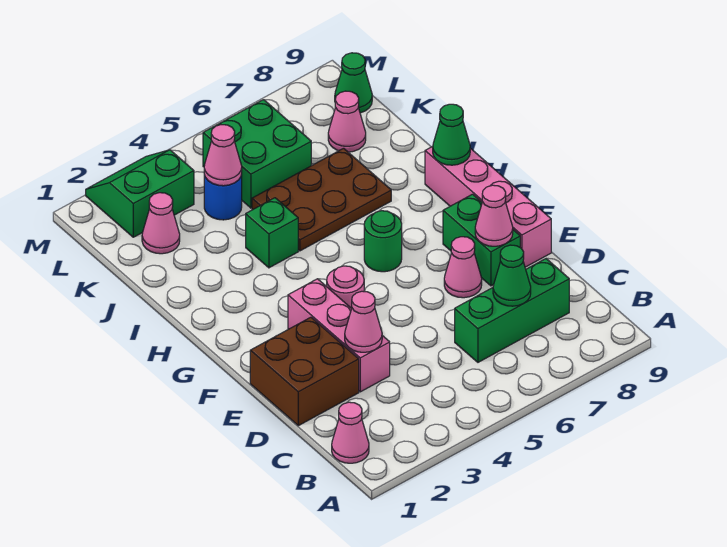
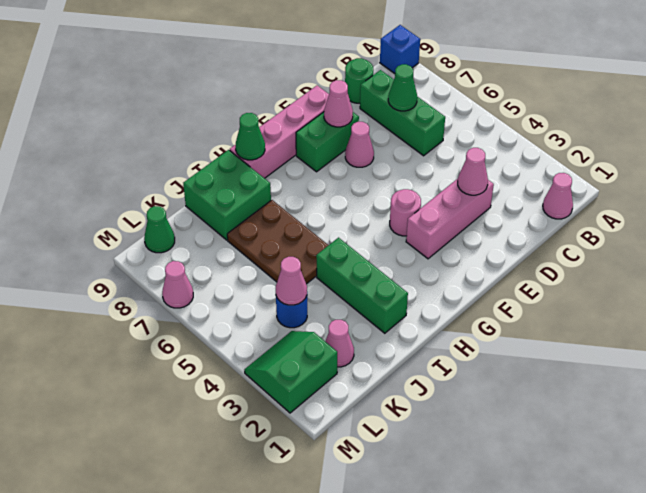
none -> blue brick A9 level 1
brown brick D1:E2 level 1 -> none
green round brick G6 level 1 -> green round brick C9 level 1
green brick I4 level 1 -> green brick I2:I4 level 1
green brick K5:L6 level 1 -> green brick I8:J9 level 1
pink cone K8 level 1 -> pink cone M7 level 1
green slope L2:M3 level 1 top L -> green slope L2:M3 level 1 top 2

